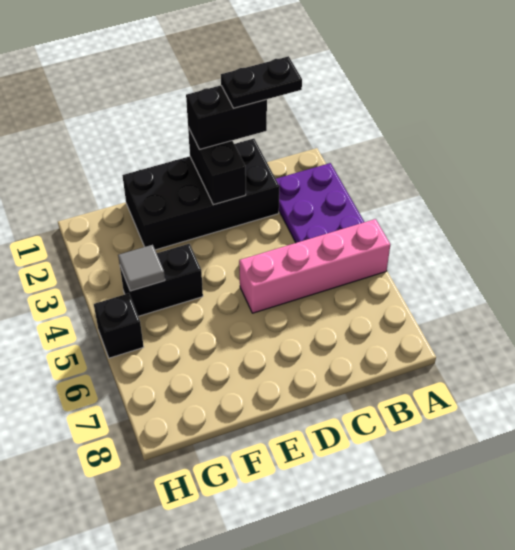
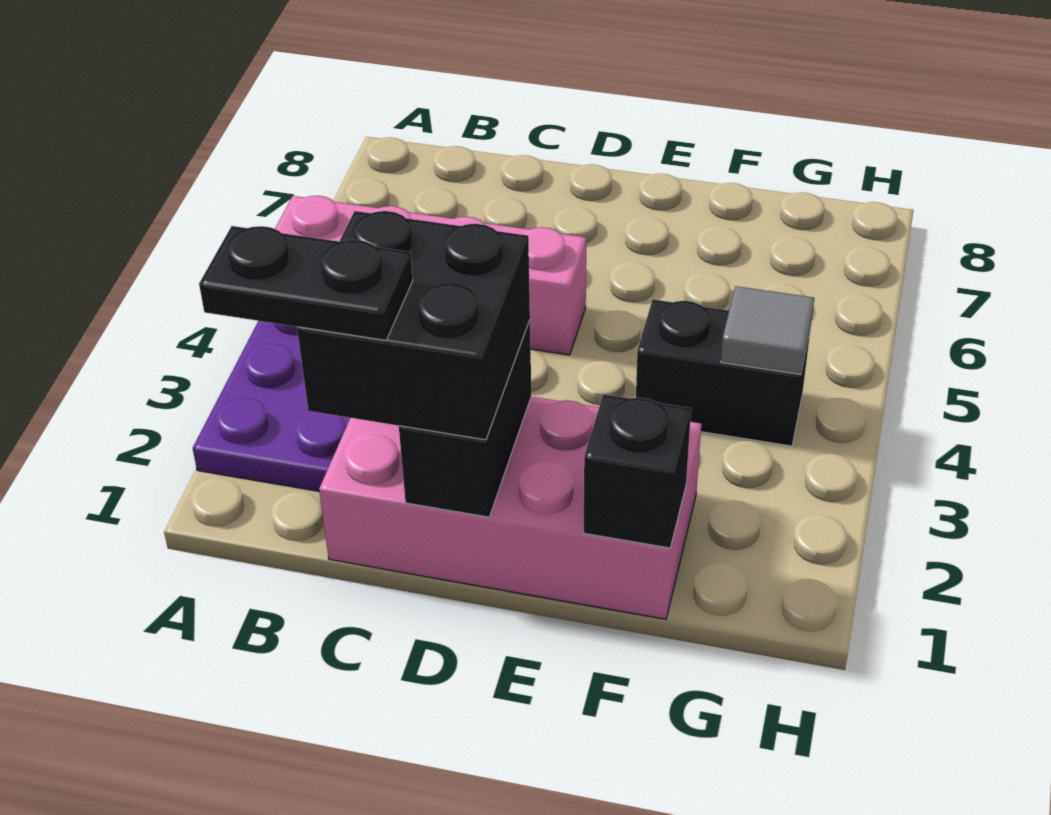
black brick C1:F2 level 1 -> pink brick C1:F2 level 1
black brick C1:D1 level 3 -> black brick C1:D2 level 3
black brick H5 level 1 -> black brick F1 level 2

